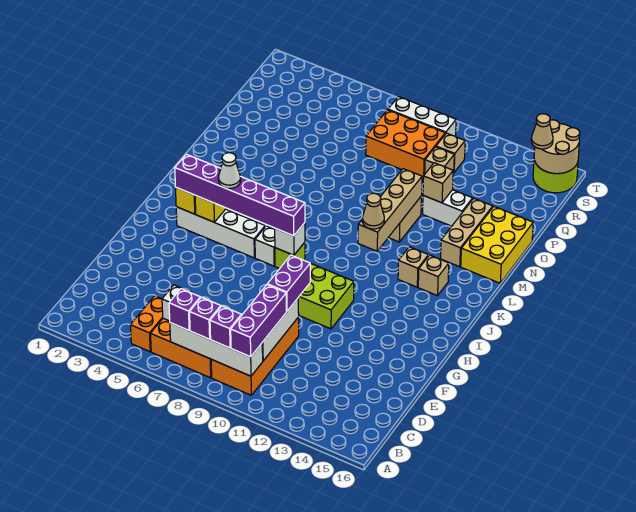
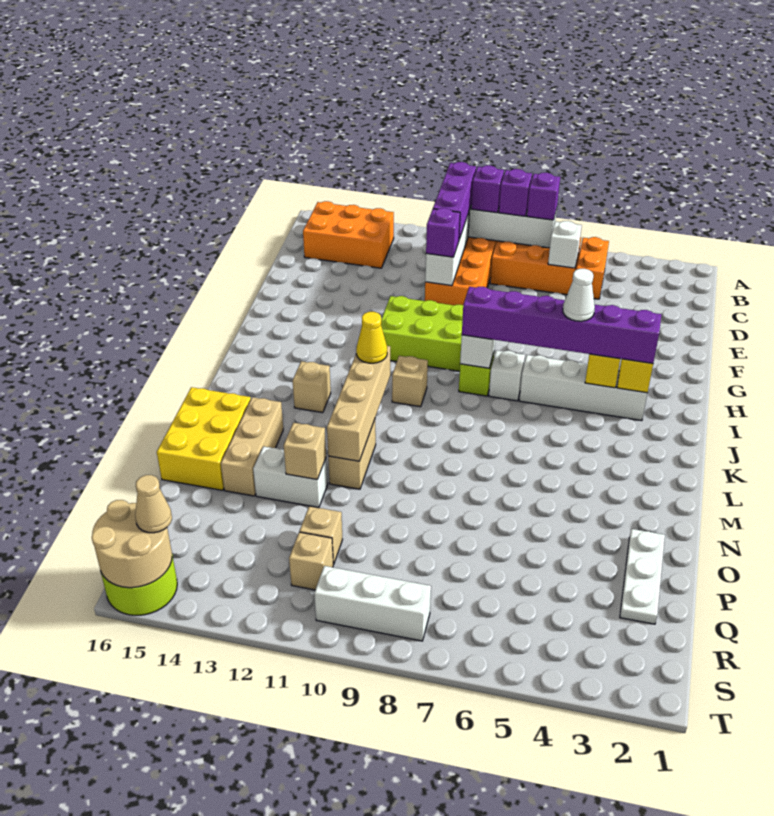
purple brick E10:F10 level 3 -> purple brick E10 level 3
tan cone K11 level 3 -> yellow cone K11 level 3
tan brick K14 level 1 -> tan brick J10 level 1
none -> white plate O2:Q2 level 1
orange brick Q8:R10 level 1 -> orange brick B13:C15 level 1

